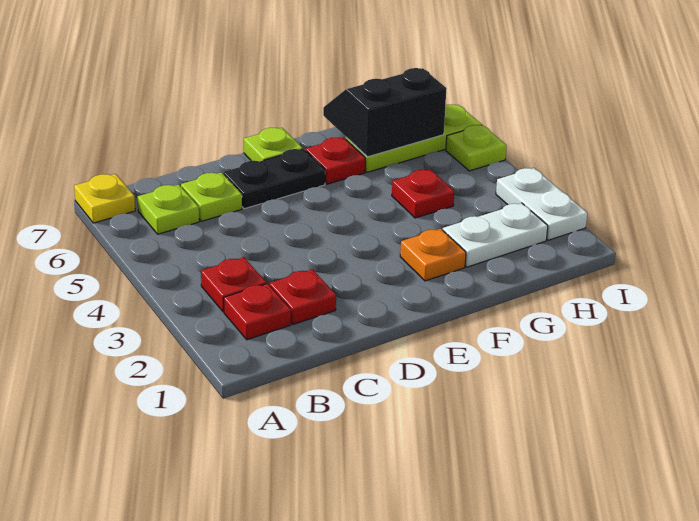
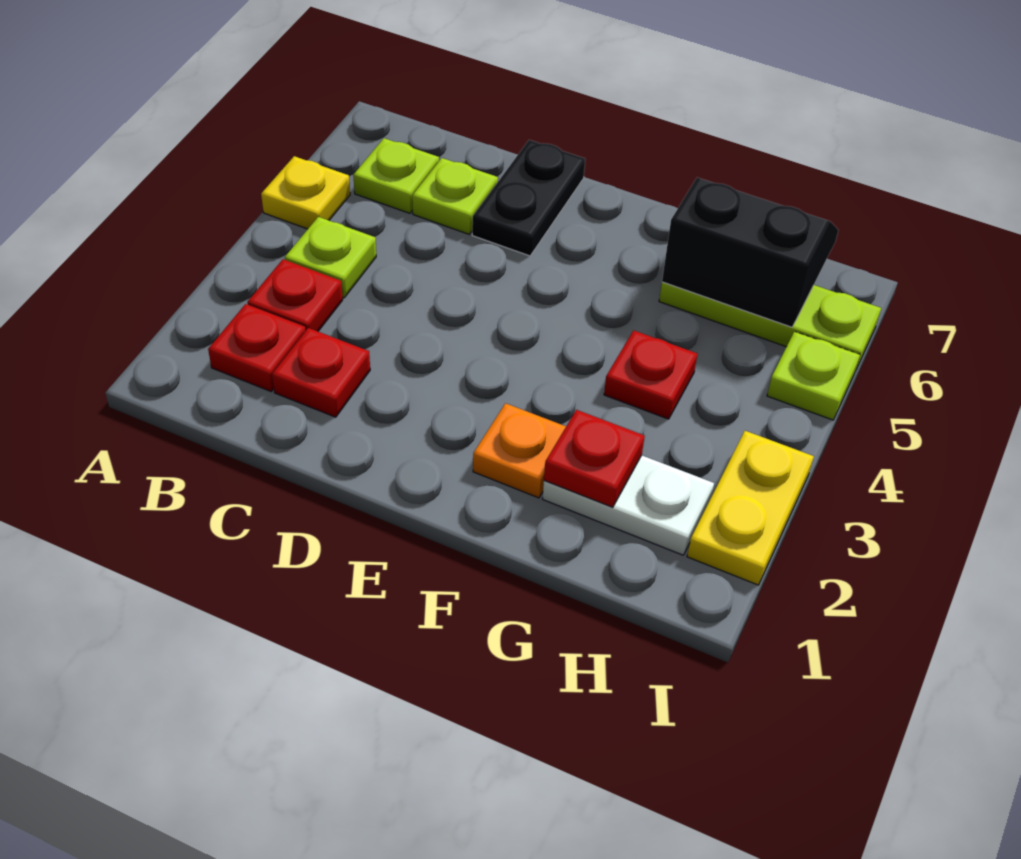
yellow plate A7 level 1 -> yellow plate A5 level 1
black plate D6:E6 level 1 -> black plate D6:D7 level 1
lime plate E7 level 1 -> lime plate B4 level 1
red plate F6 level 1 -> red plate G2 level 2
white plate I2:I3 level 1 -> yellow plate I2:I3 level 1

